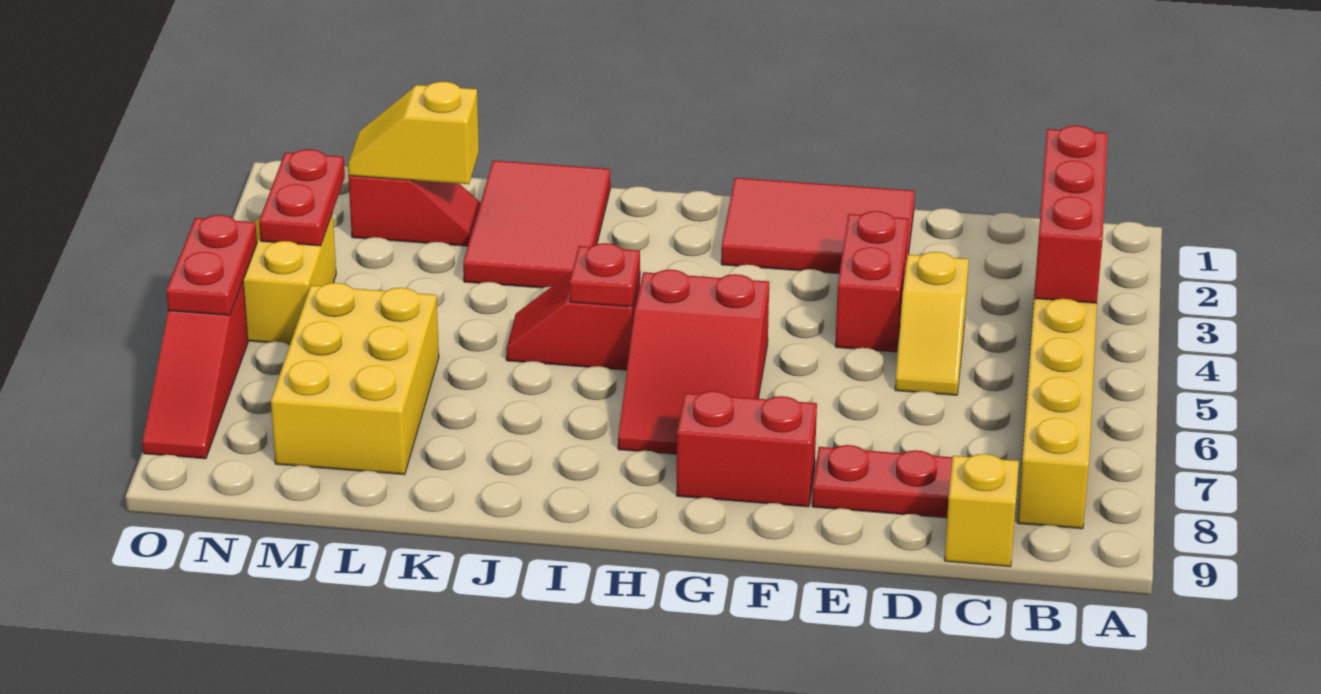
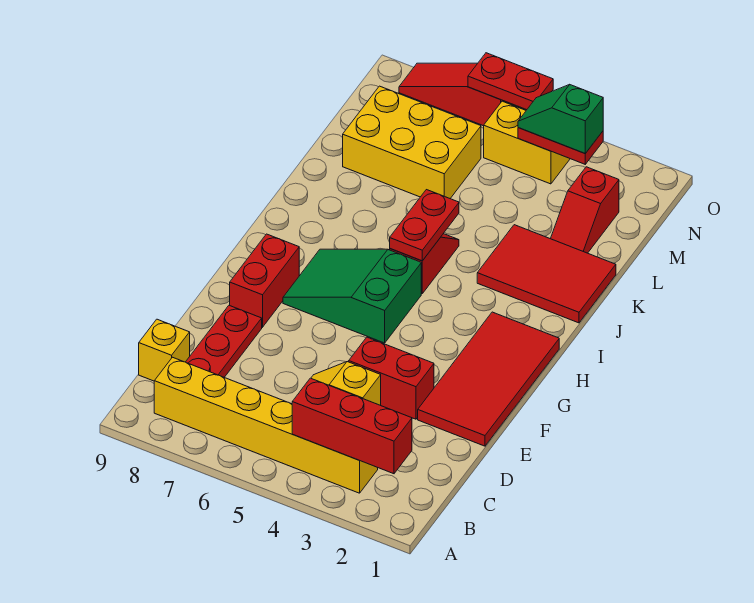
red tile E1:G2 level 1 -> red tile E1:H2 level 1
red slope G5:H7 level 1 top 5 -> green slope G5:H7 level 1 top 5
red plate I5 level 2 -> red plate I5:J5 level 2
yellow slope L2:M2 level 2 top L -> none
none -> green slope N3:N4 level 3 top 3

